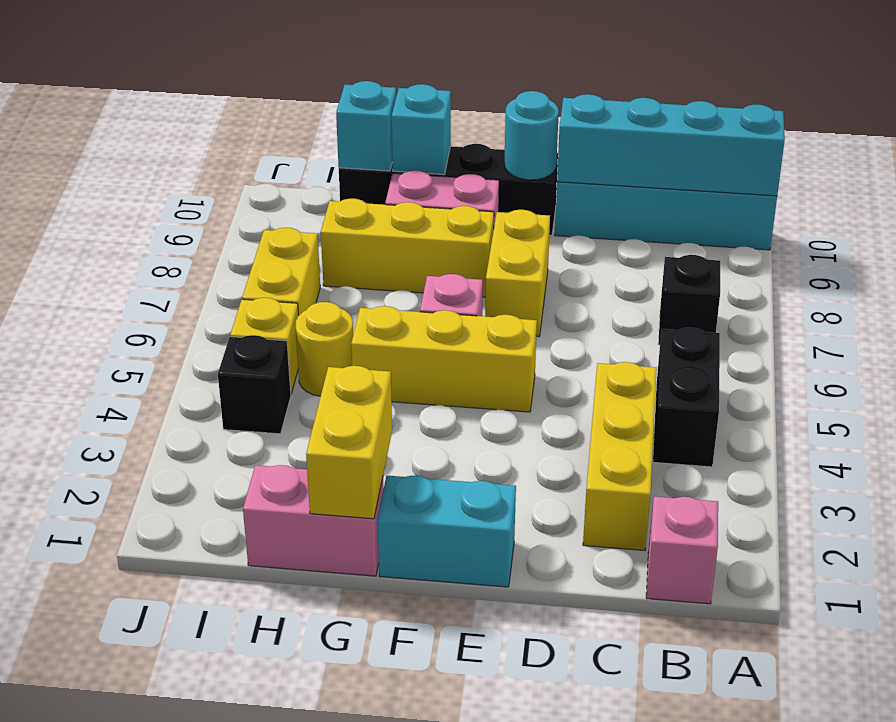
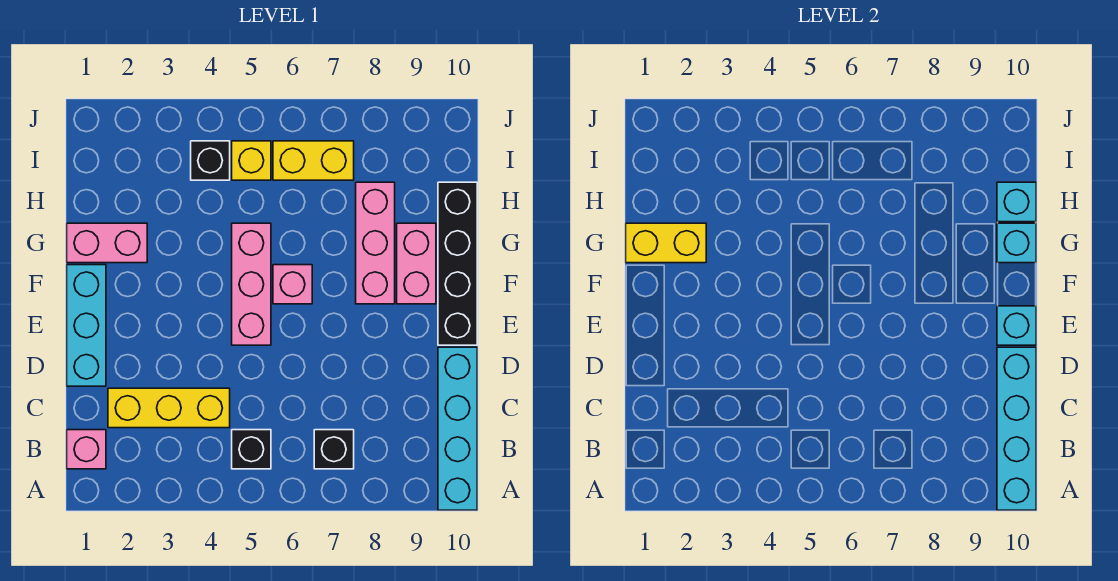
black brick B4:B5 level 1 -> black brick B5 level 1
cyan brick E1:F1 level 1 -> cyan brick D1:F1 level 1
yellow brick E5:G5 level 1 -> pink brick E5:G5 level 1
yellow brick E7:E8 level 1 -> none
cyan round brick E10 level 2 -> cyan brick E10 level 2
yellow brick F8:H8 level 1 -> pink brick F8:H8 level 1
pink brick G1:H1 level 1 -> pink brick G1:G2 level 1
yellow round brick H5 level 1 -> none

